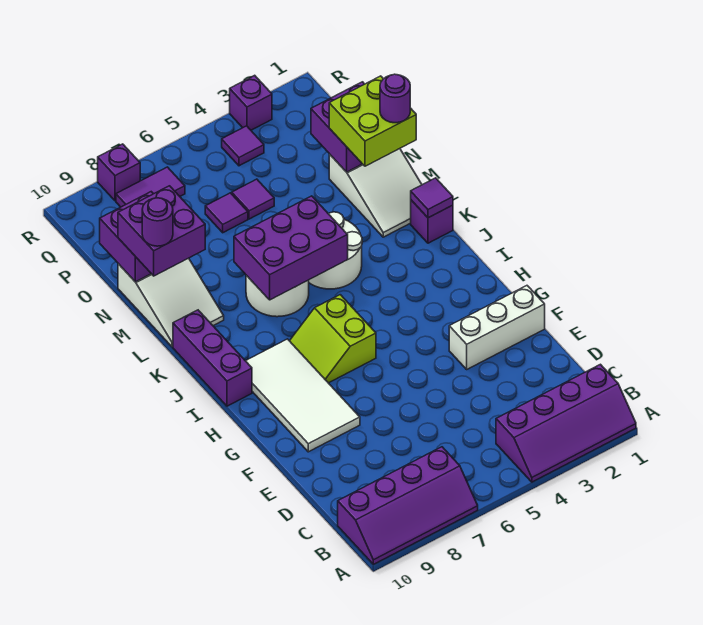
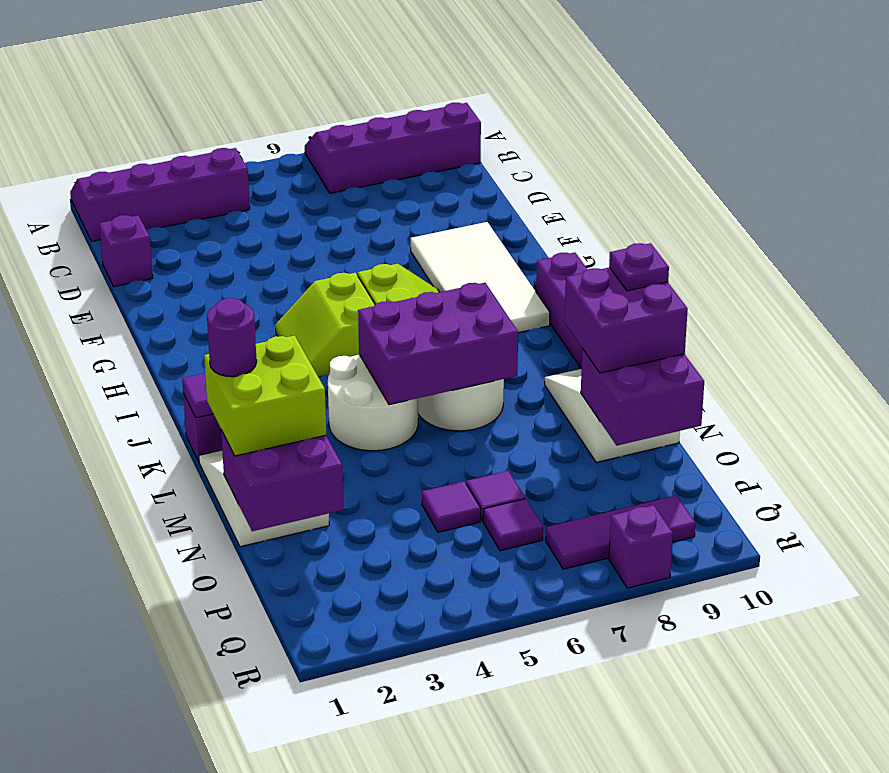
white brick F1:F3 level 1 -> none
none -> lime slope H4:I5 level 1 top 5
purple round brick M10 level 4 -> purple plate M10 level 4
purple tile Q4 level 1 -> purple tile P6 level 1
purple tile Q7:Q8 level 1 -> purple tile Q7:Q9 level 1
purple brick R3 level 1 -> purple brick D1 level 1

